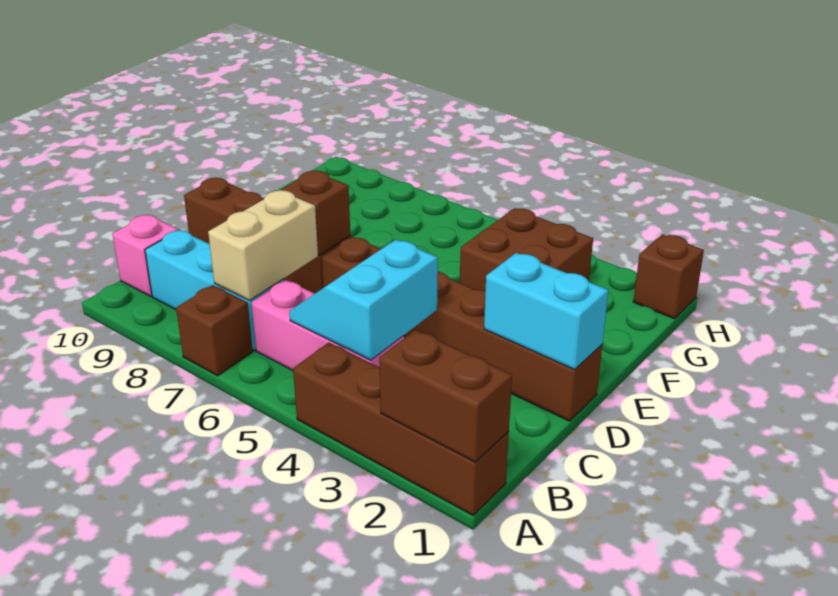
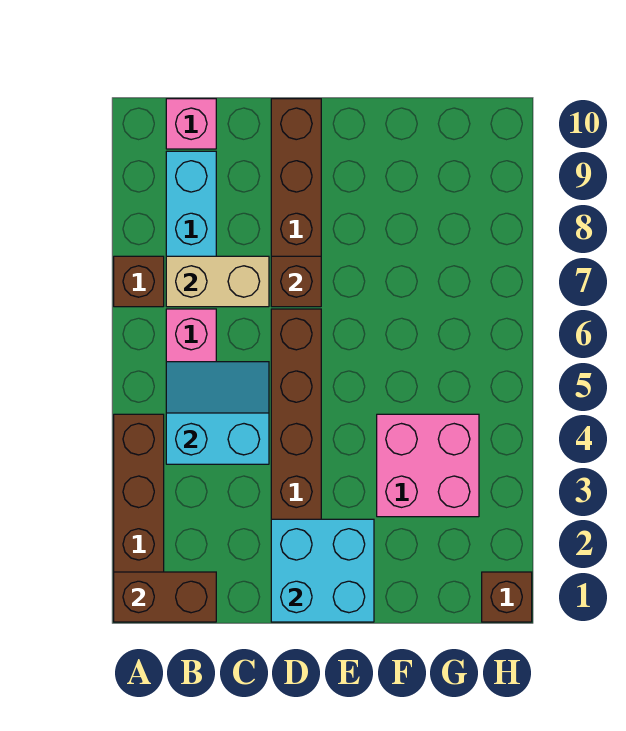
brown brick A1:A2 level 2 -> brown brick A1:B1 level 2
cyan brick D1:D2 level 2 -> cyan brick D1:E2 level 2
brown brick F3:G4 level 1 -> pink brick F3:G4 level 1

